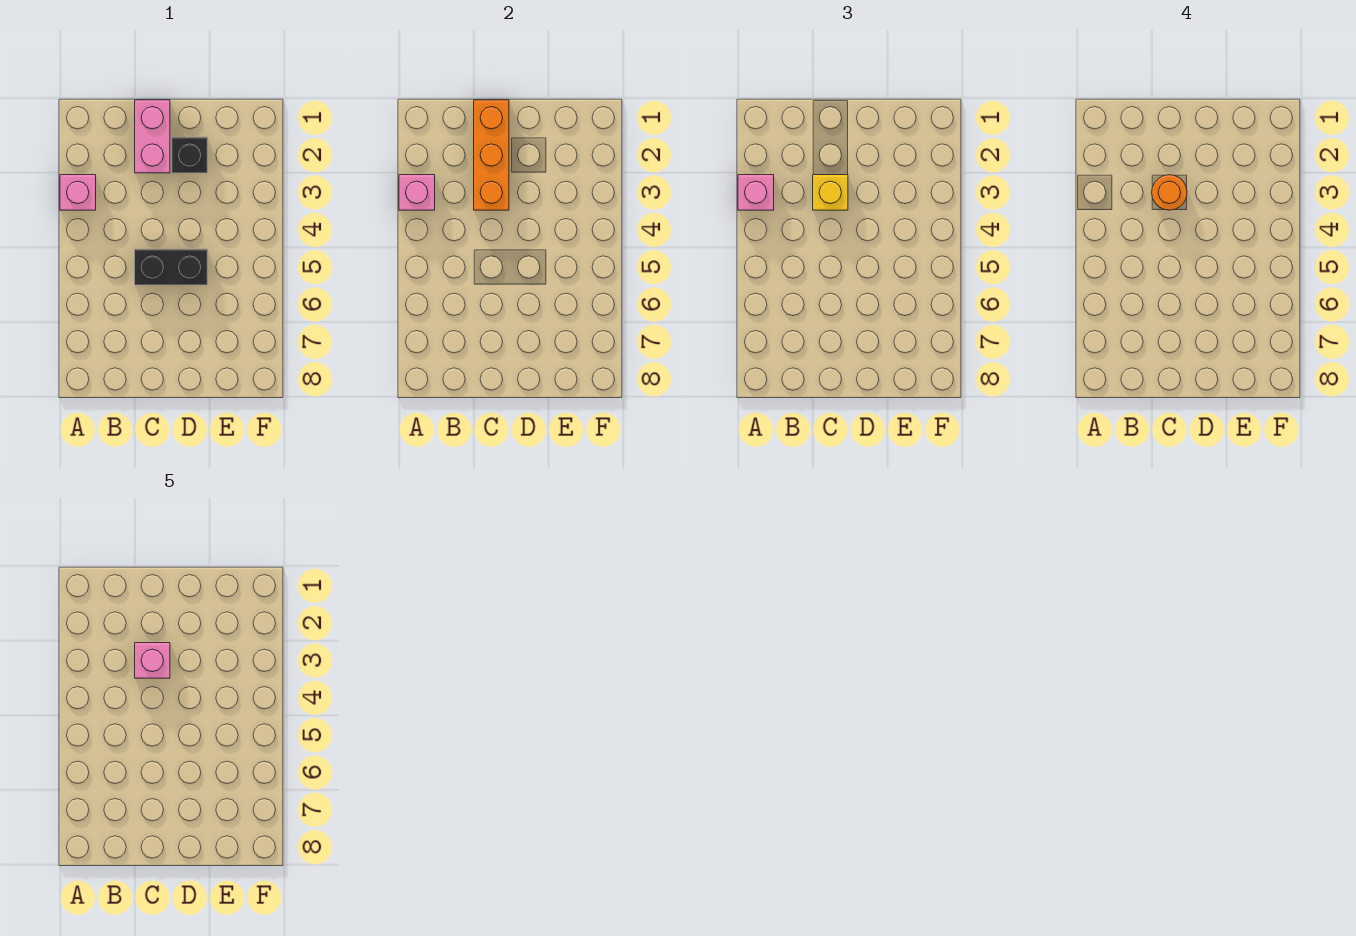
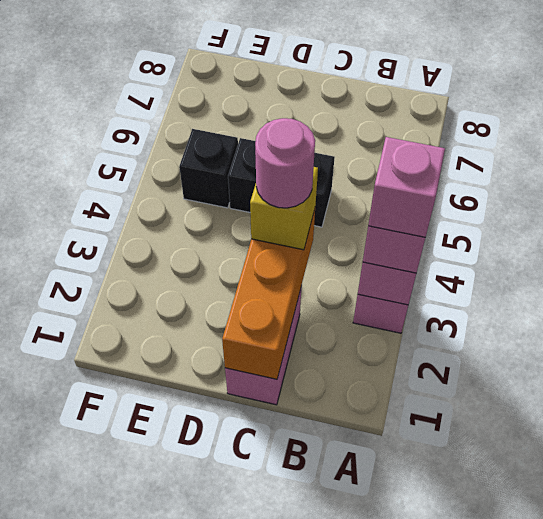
orange round brick C3 level 4 -> pink round brick C3 level 4
pink brick C3 level 5 -> pink brick A3 level 4
black brick D2 level 1 -> black brick E5 level 1

